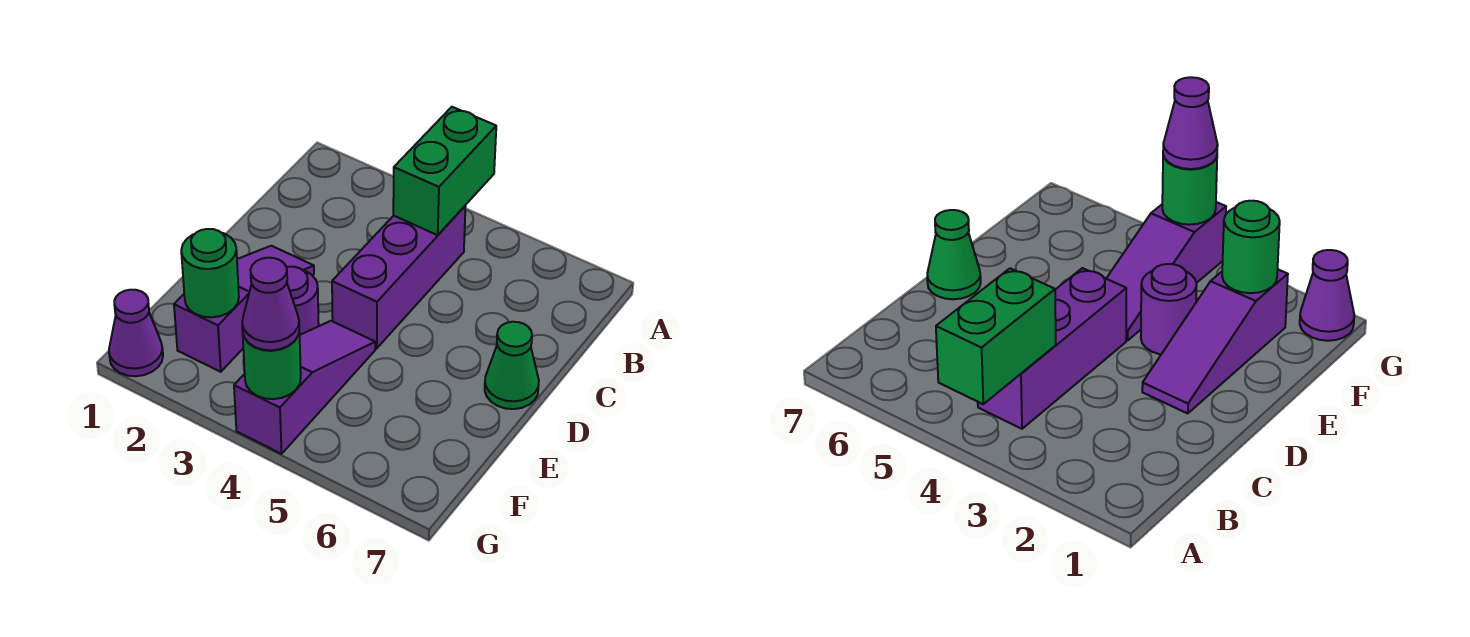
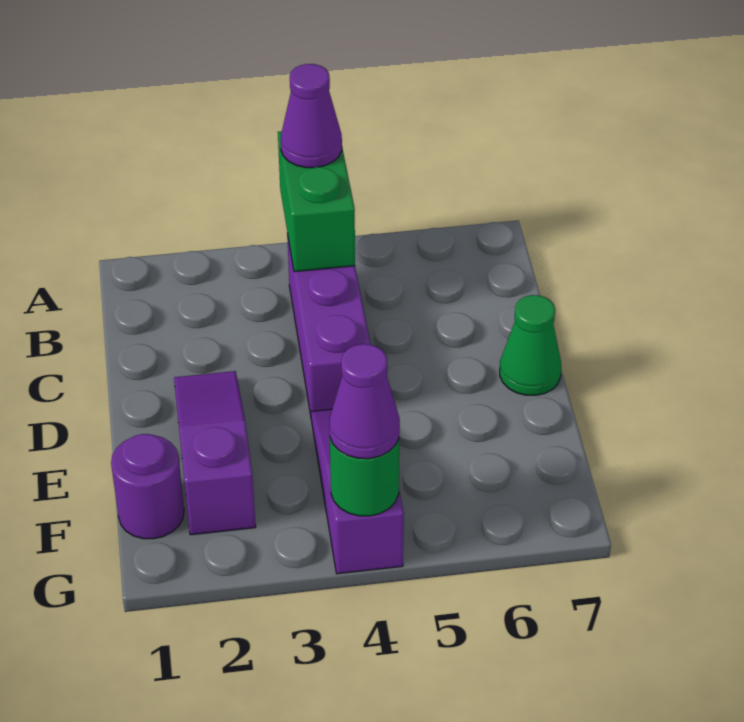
purple round brick E3 level 1 -> purple round brick F1 level 1
green round brick F2 level 2 -> none
purple cone G1 level 1 -> purple cone A4 level 3

